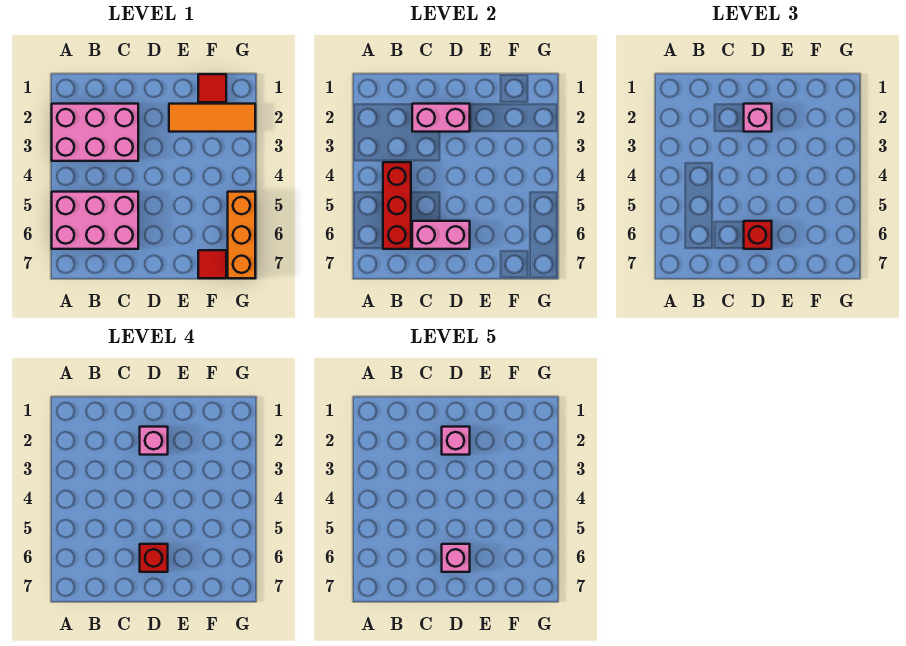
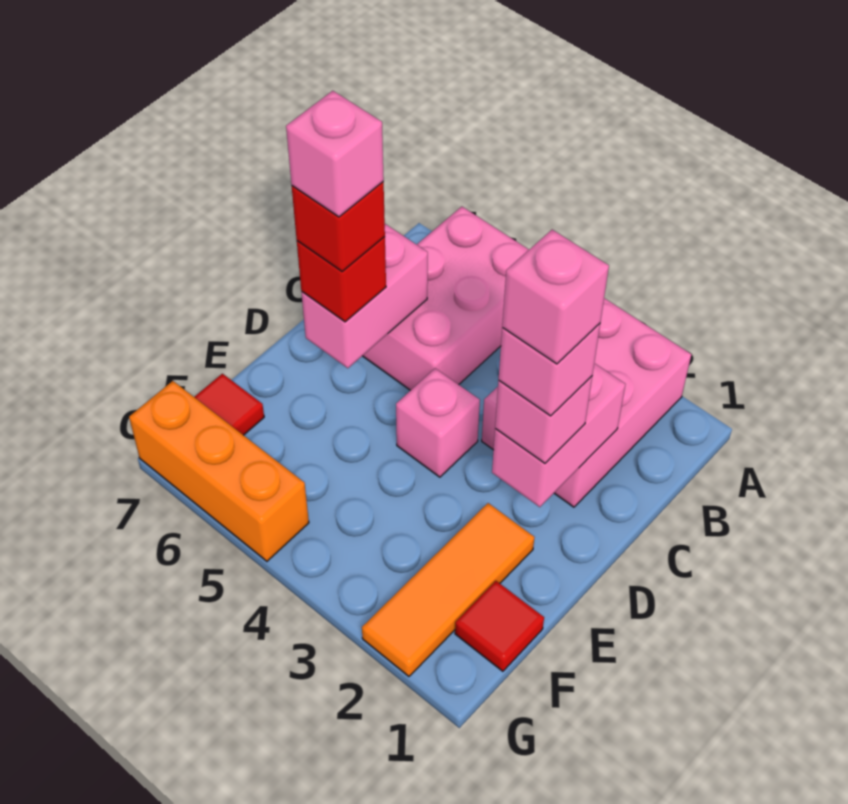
red brick B4:B6 level 2 -> none
none -> pink brick D4 level 1

